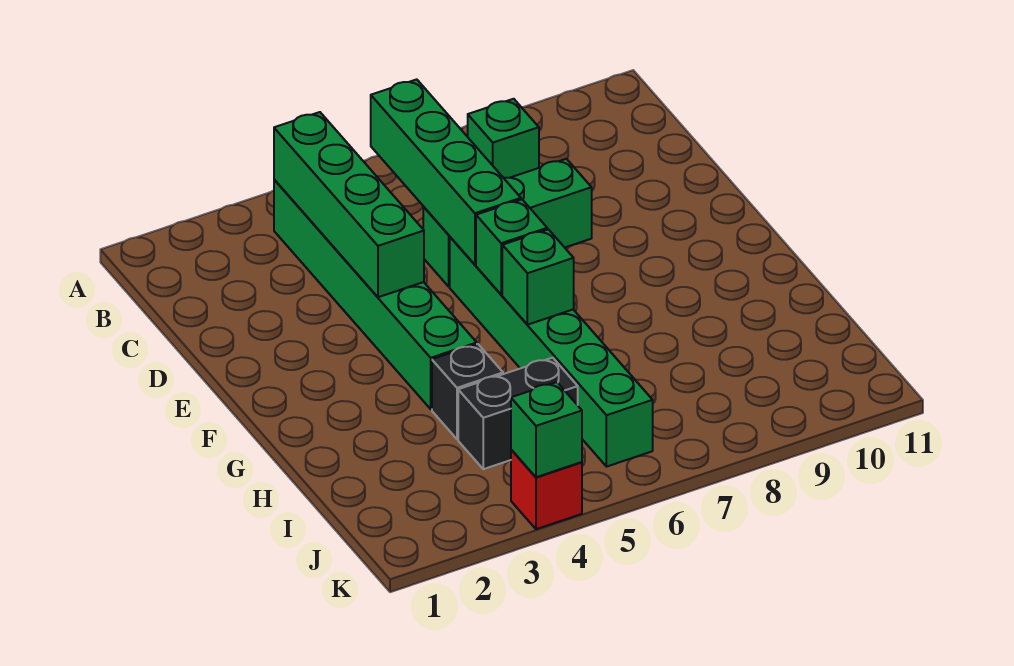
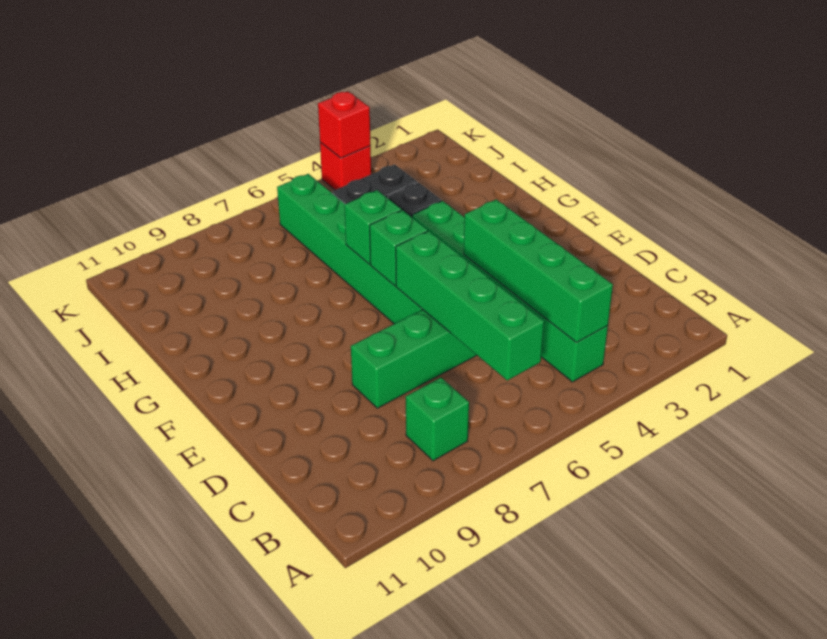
green brick K4 level 2 -> red brick K4 level 2

